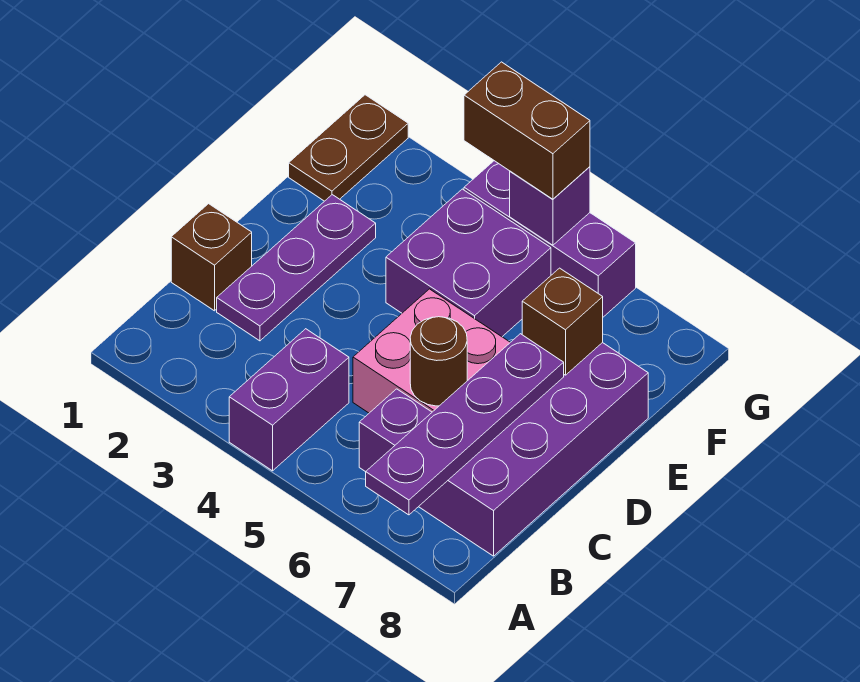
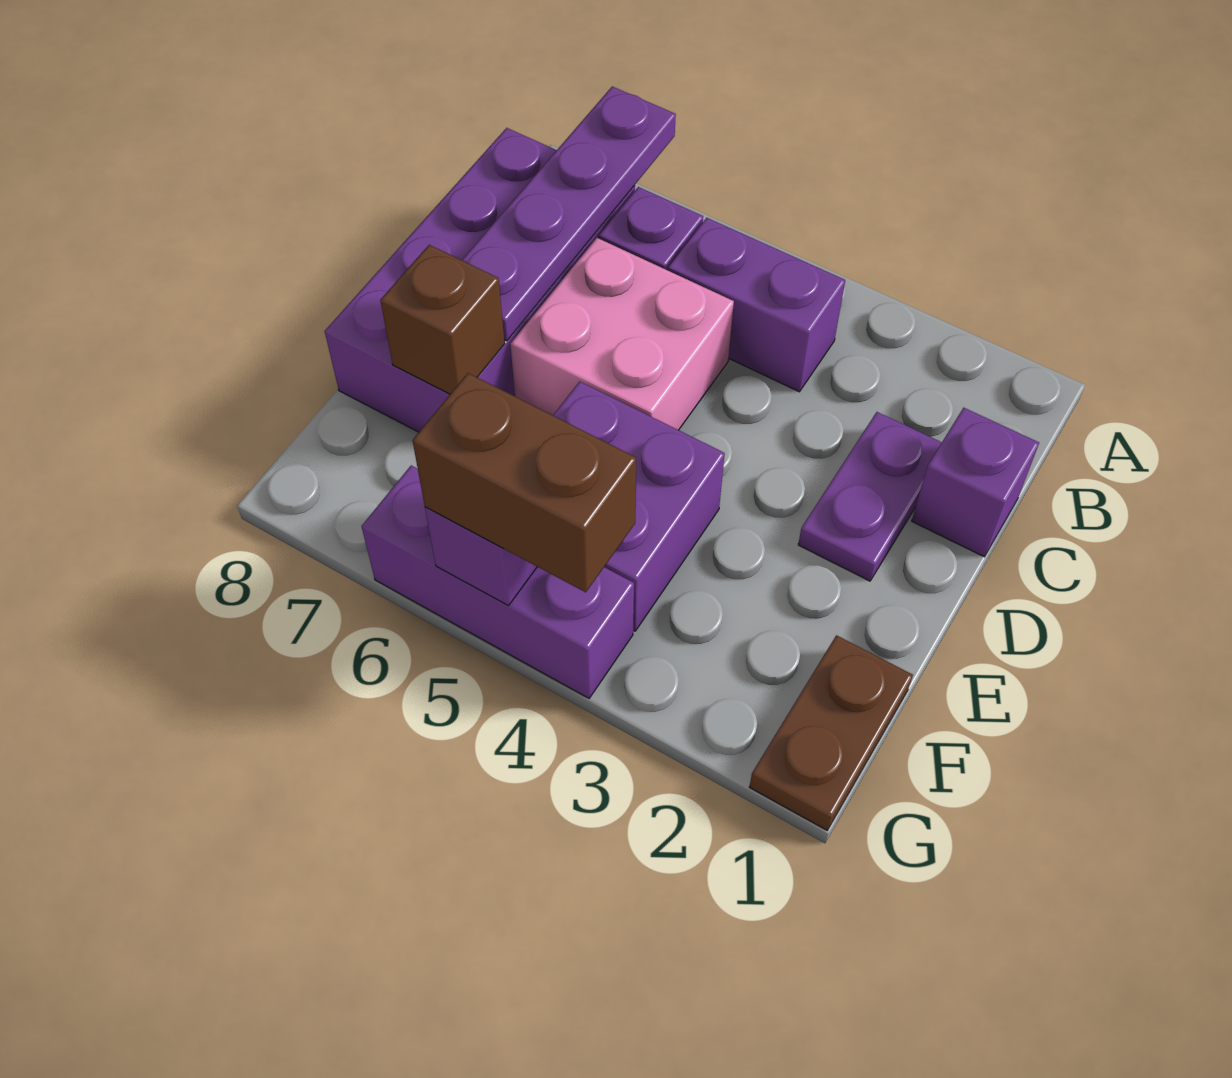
purple brick A4:B4 level 1 -> purple brick B4:B5 level 1
brown brick C1 level 1 -> purple brick C1 level 1
purple plate C2:E2 level 1 -> purple plate C2:D2 level 1
brown round brick C6 level 2 -> none

